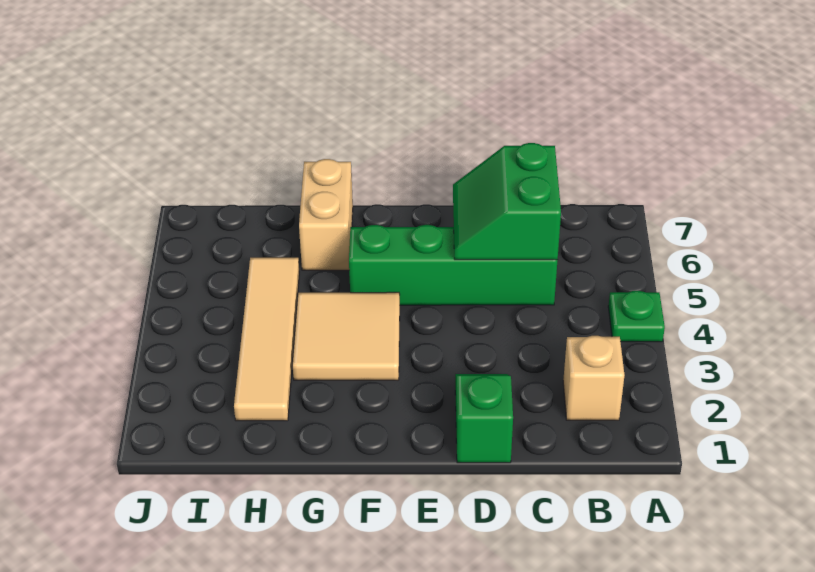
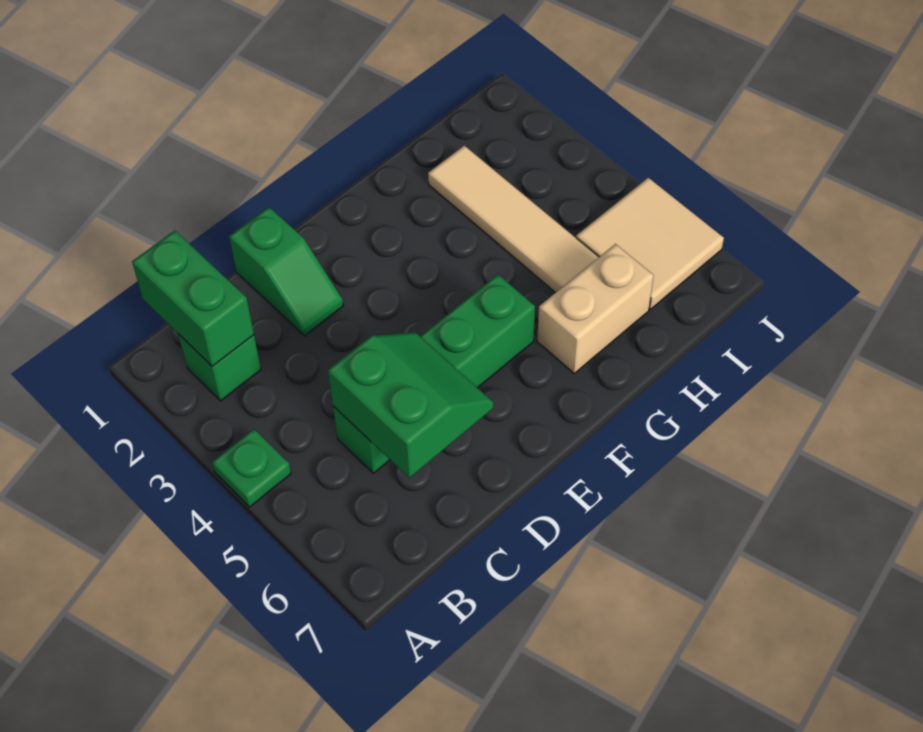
none -> green brick B1:B2 level 2
tan brick B2 level 1 -> green brick B2 level 1
tan tile F3:G4 level 1 -> tan tile I5:J6 level 1
tan brick G6:G7 level 1 -> tan brick G6:H6 level 1

